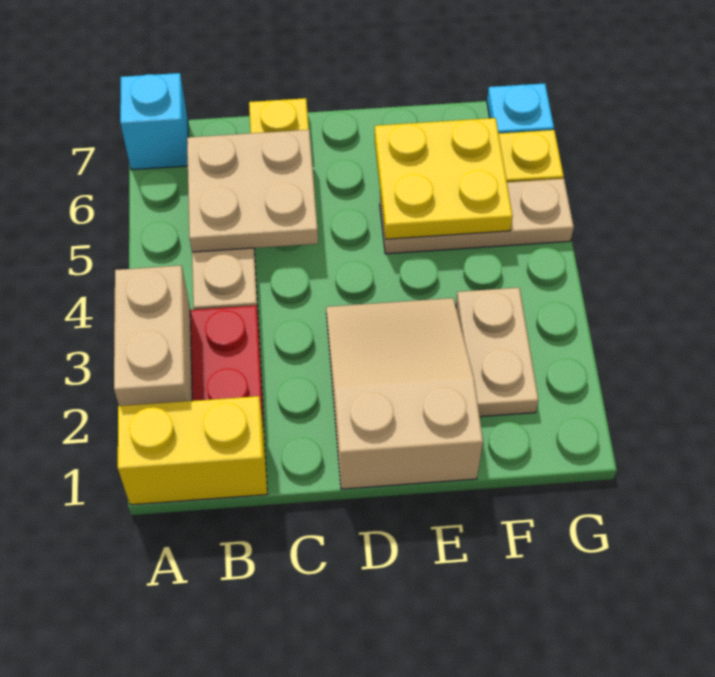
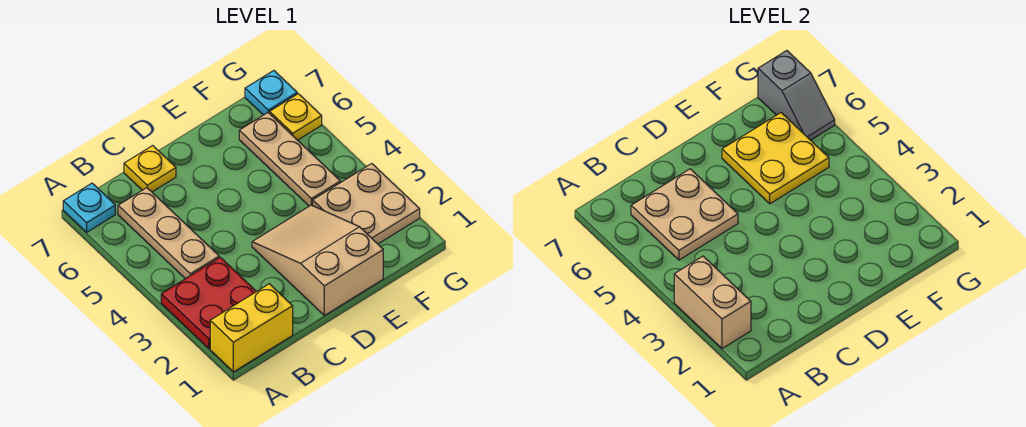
cyan brick A7 level 1 -> cyan plate A7 level 1
tan plate E5:G5 level 1 -> tan plate F4:F6 level 1
tan plate F2:F3 level 1 -> tan plate F2:G3 level 1
none -> grey slope G6:G7 level 2 top 7

